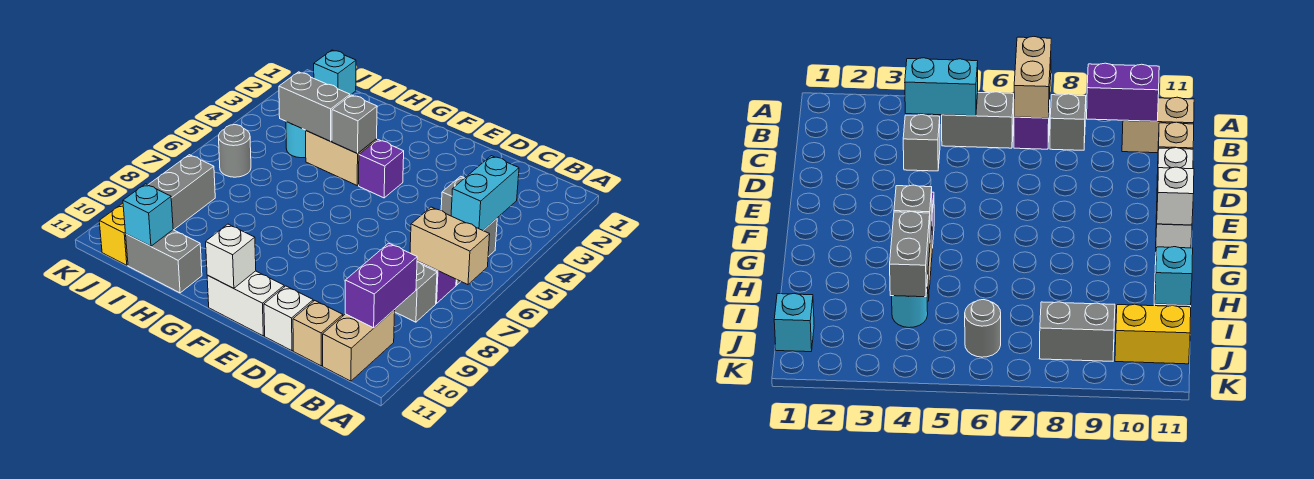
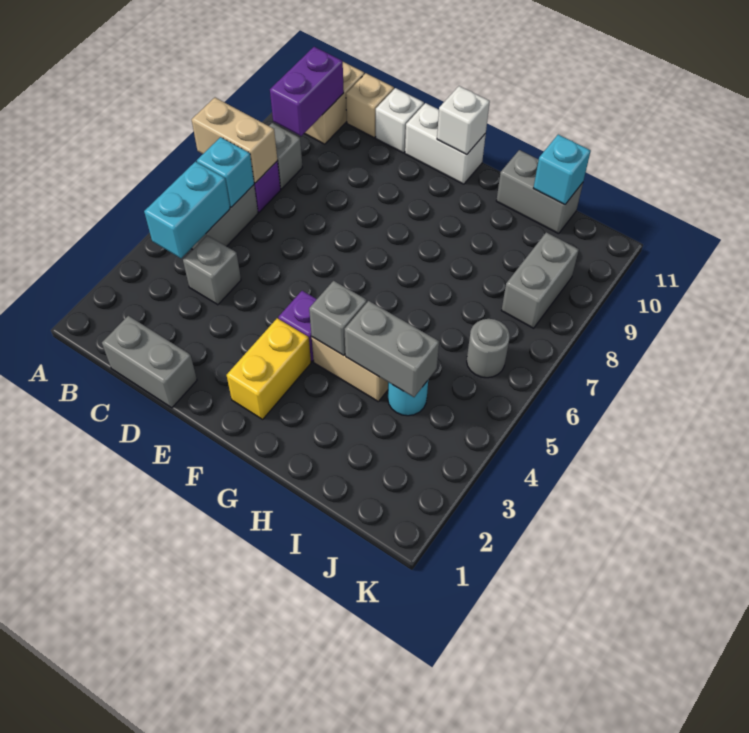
none -> grey brick C1:D1 level 1
cyan brick J1 level 1 -> cyan brick B6 level 2
yellow brick J10:J11 level 1 -> yellow brick F2:F3 level 1

